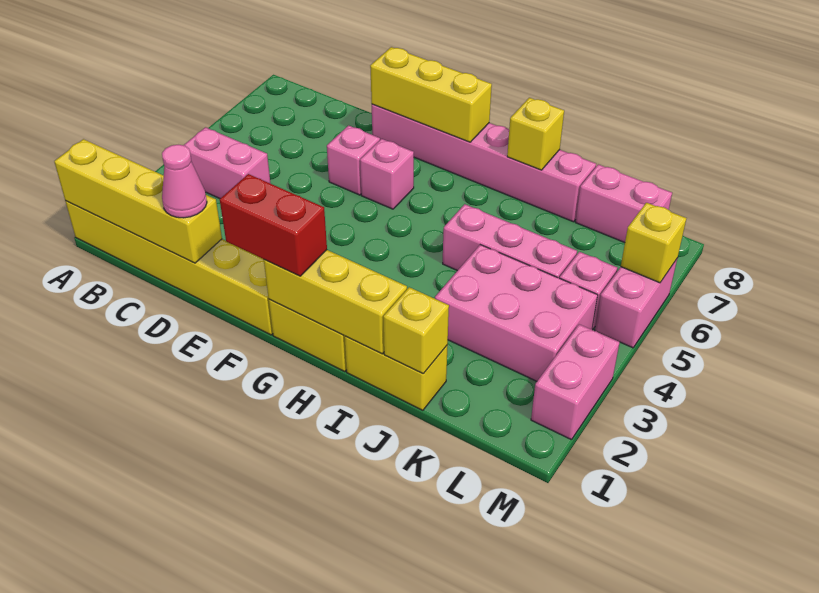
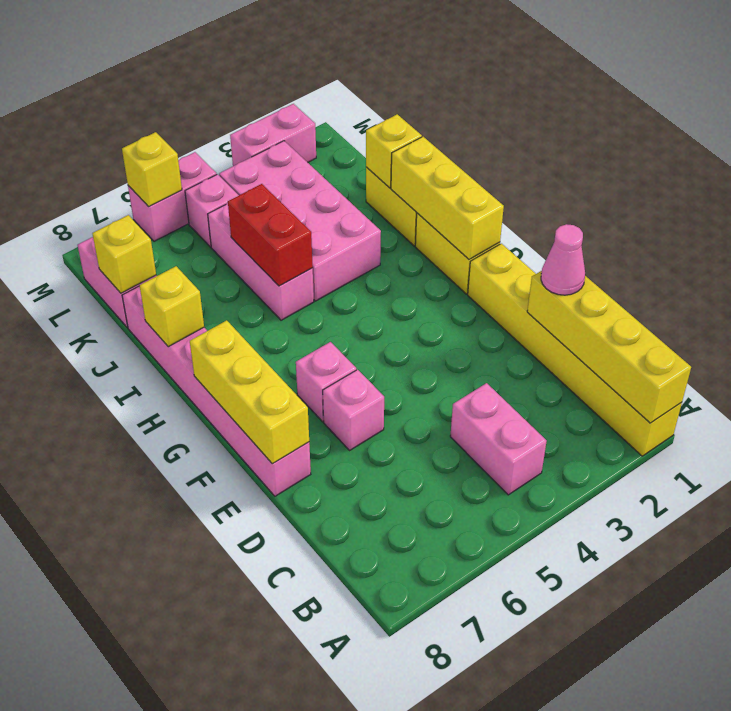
red brick F1:G1 level 3 -> red brick I5:J5 level 2
pink brick J3:L4 level 1 -> pink brick I3:L4 level 1
none -> yellow brick K8 level 2

